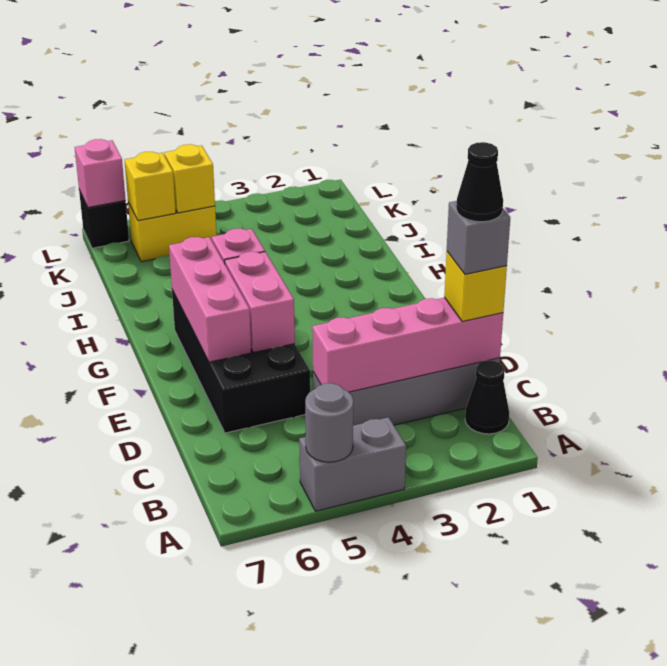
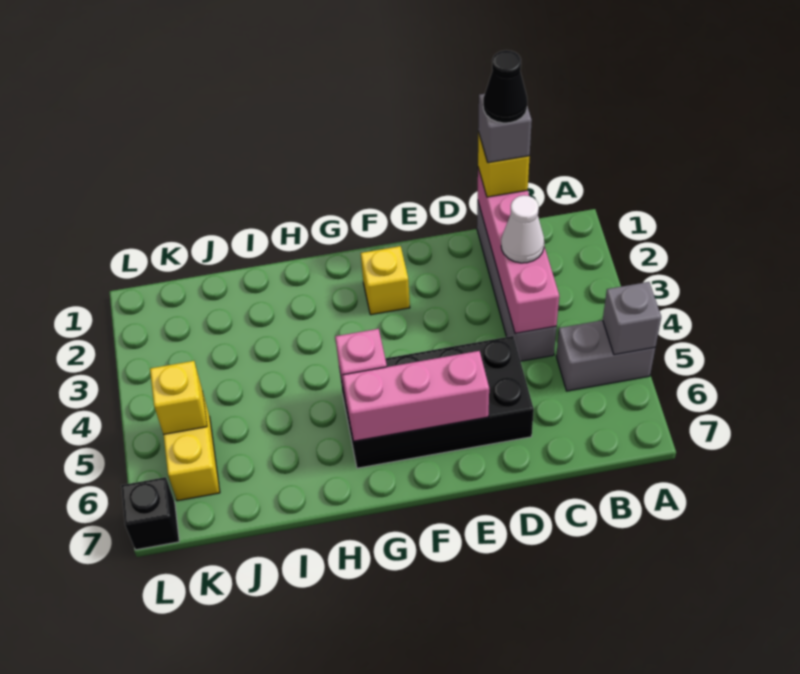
grey brick A4:A5 level 1 -> grey brick A5:B5 level 1
grey round brick A5 level 2 -> grey brick A5 level 2
black cone B1 level 1 -> none
none -> white cone C3 level 3
pink brick E5:F5 level 2 -> none
yellow brick K6 level 2 -> yellow brick F2 level 1
pink brick L7 level 2 -> none

